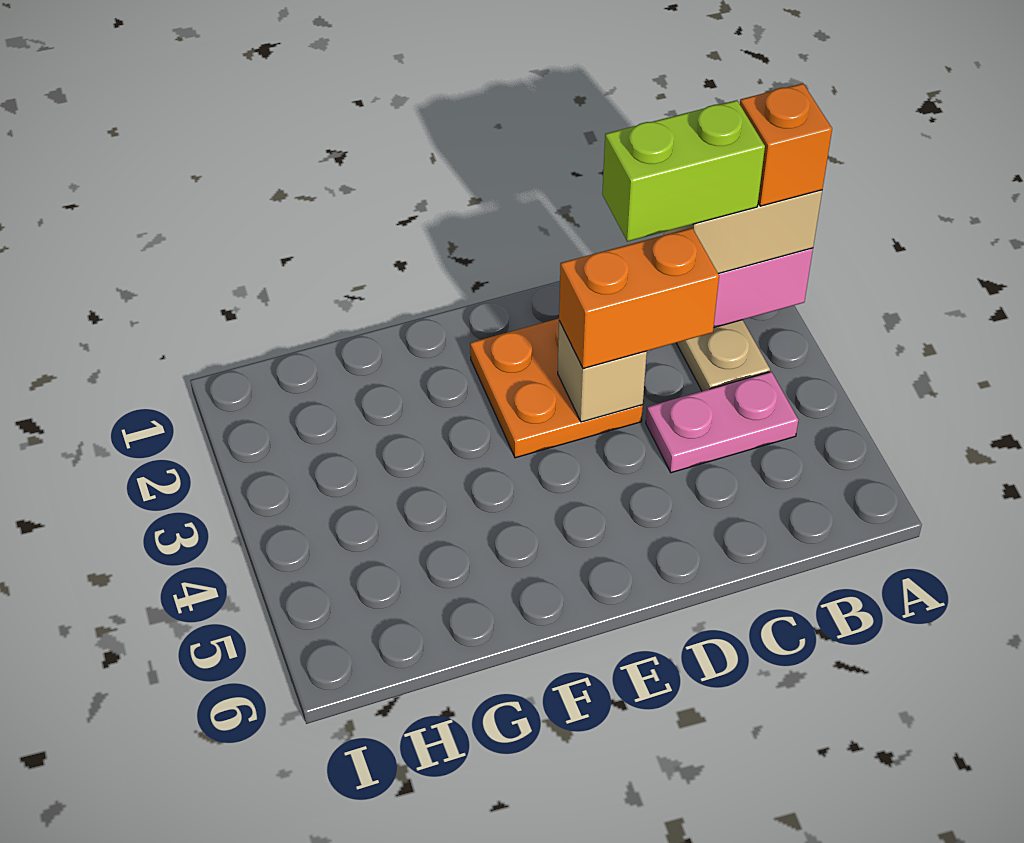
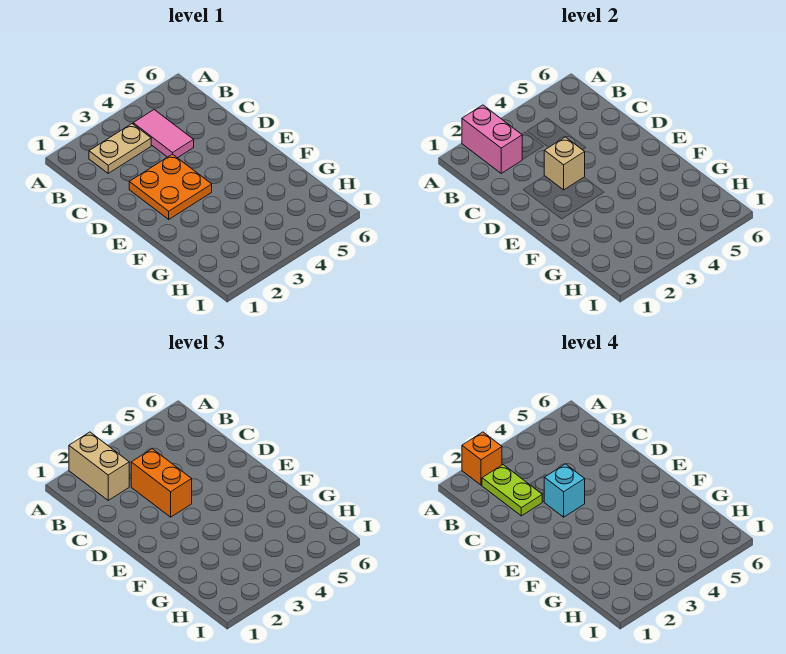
lime brick B2:C2 level 4 -> lime plate B2:C2 level 4
pink plate B4:C4 level 1 -> pink tile B4:C4 level 1
none -> cyan brick D3 level 4

